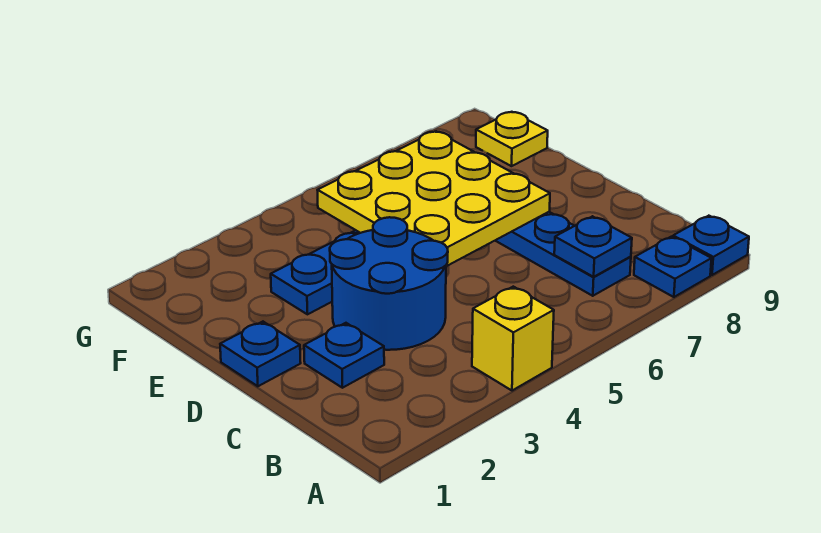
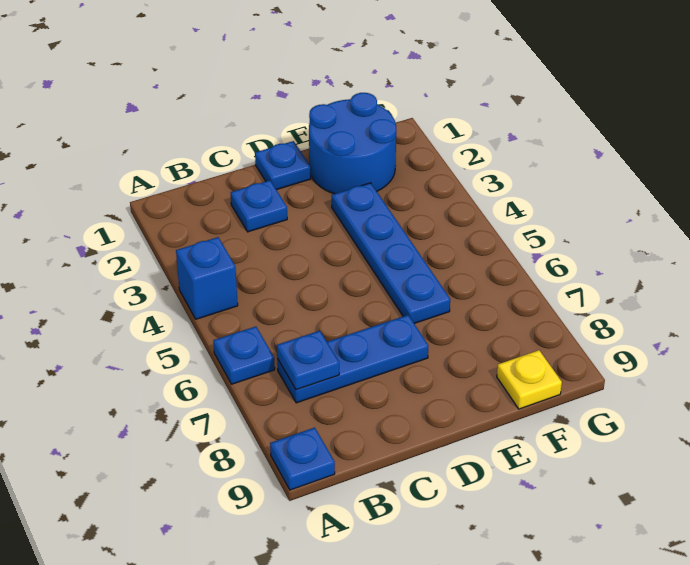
yellow brick A4 level 1 -> blue brick A4 level 1
blue plate A8 level 1 -> blue plate A6 level 1
blue round brick C3:D4 level 1 -> blue round brick E1:F2 level 1
yellow plate D5:F7 level 2 -> none

